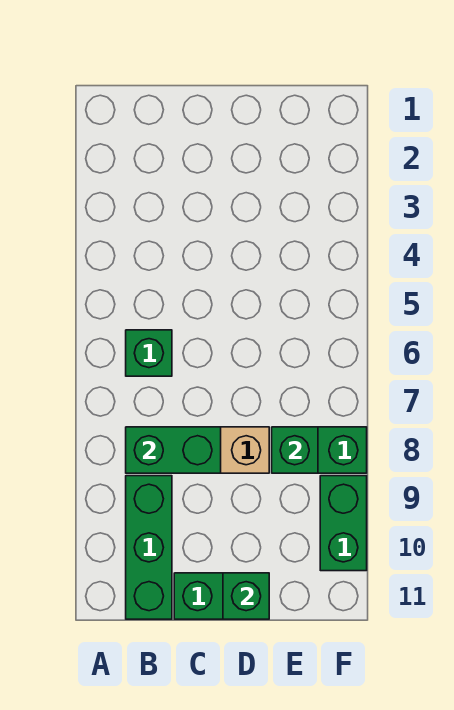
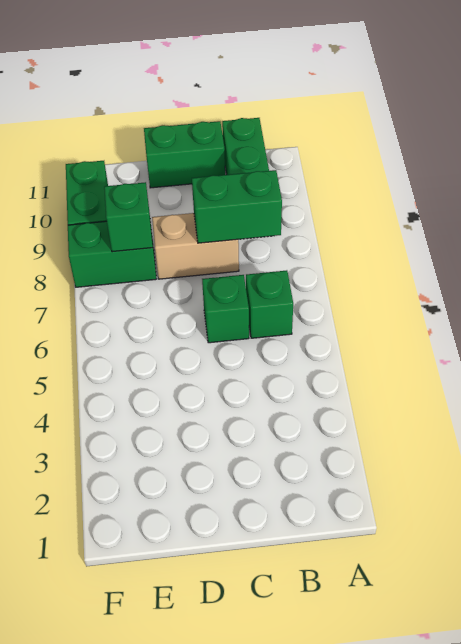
green brick D11 level 2 -> green brick C6 level 1

